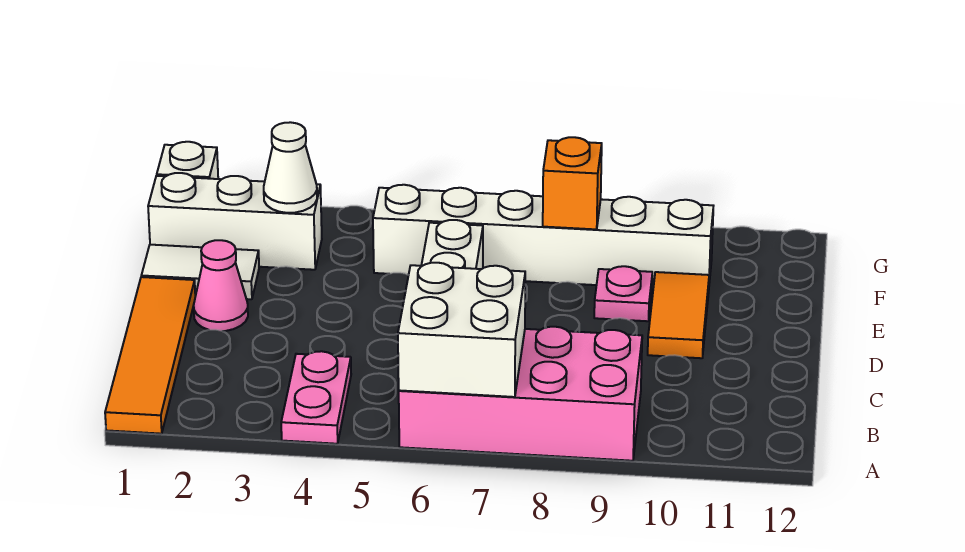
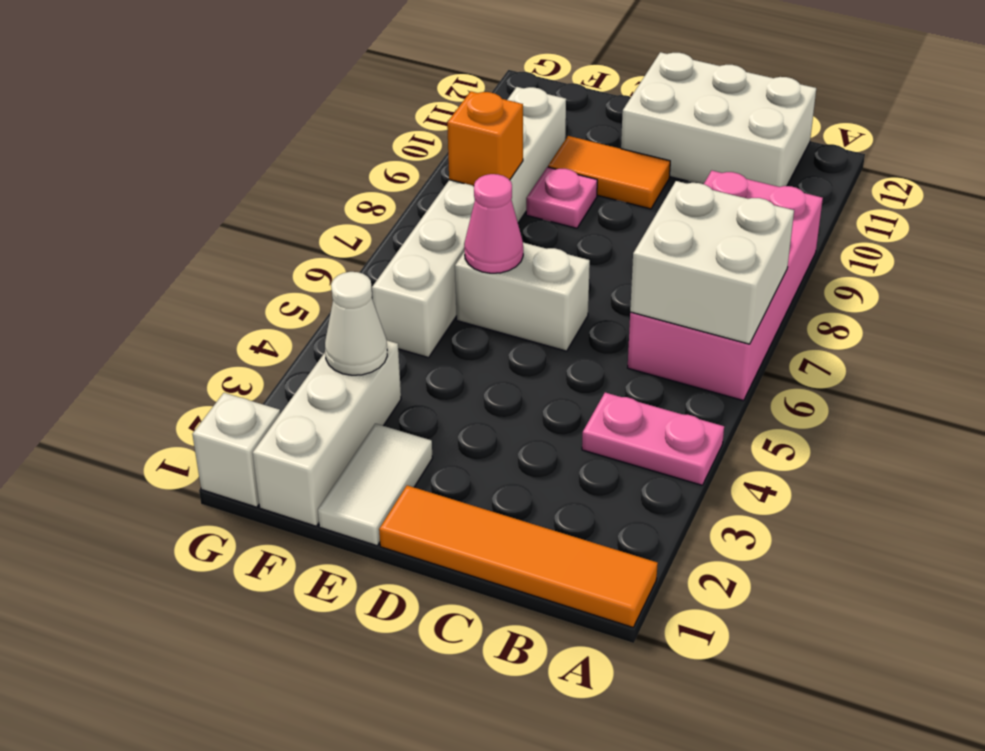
none -> white brick B11:D12 level 1
pink cone D2 level 1 -> pink cone E6 level 2

